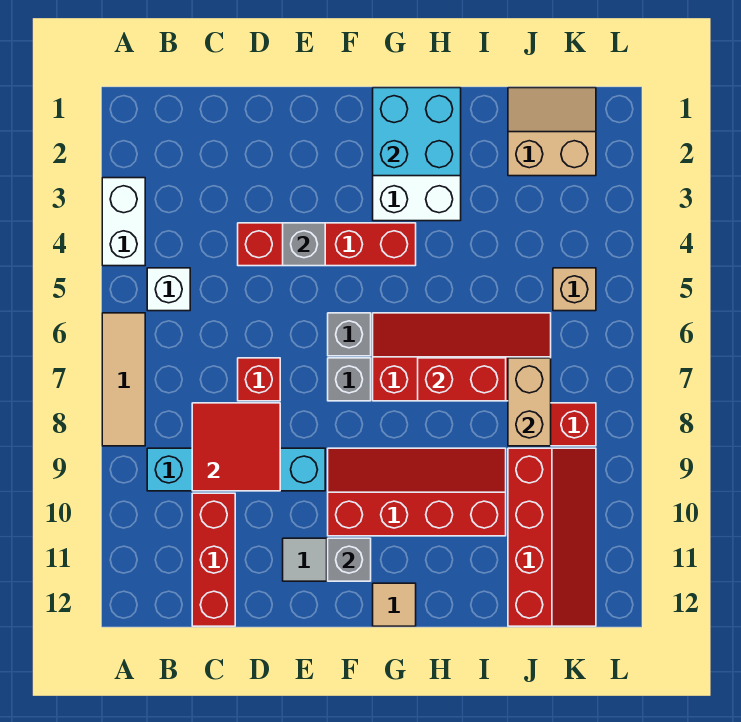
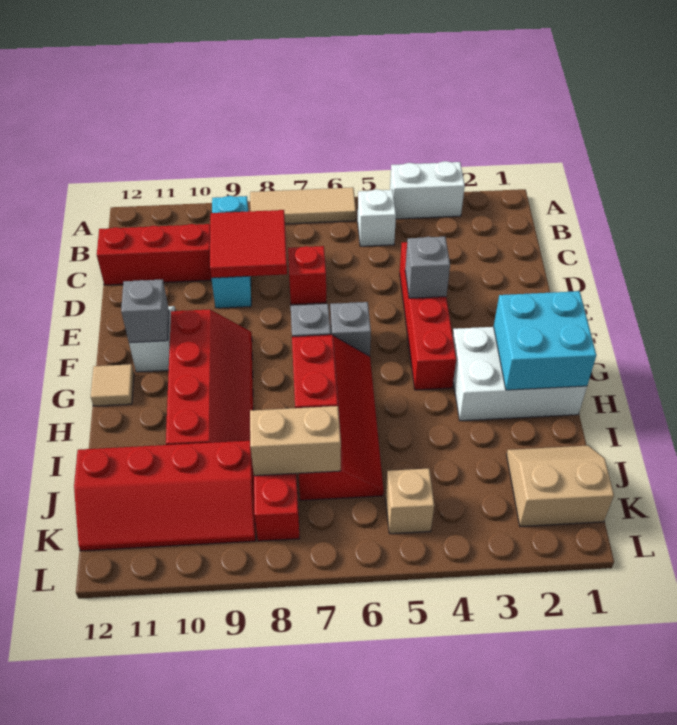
cyan brick B9:E9 level 1 -> cyan brick B9:D9 level 1
tan slope J1:K2 level 1 top 2 -> tan slope J1:K2 level 1 top K

